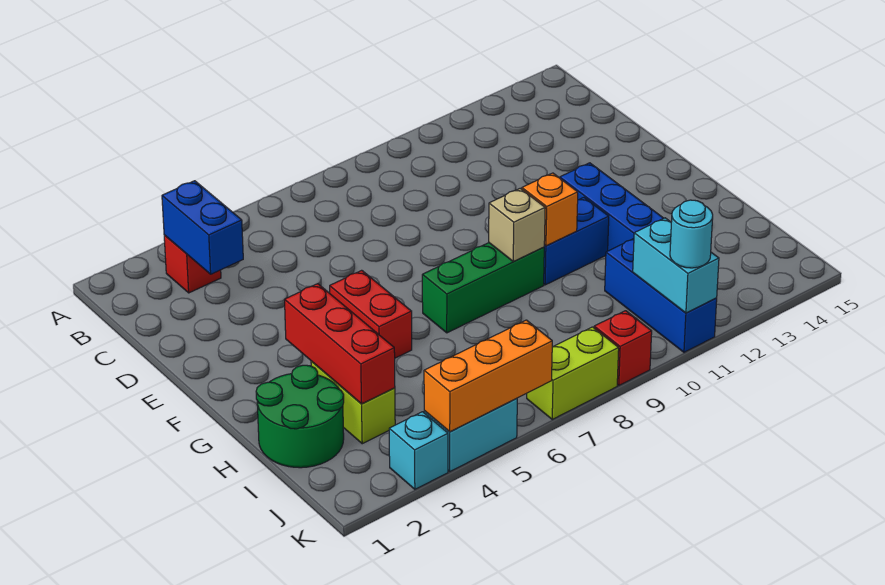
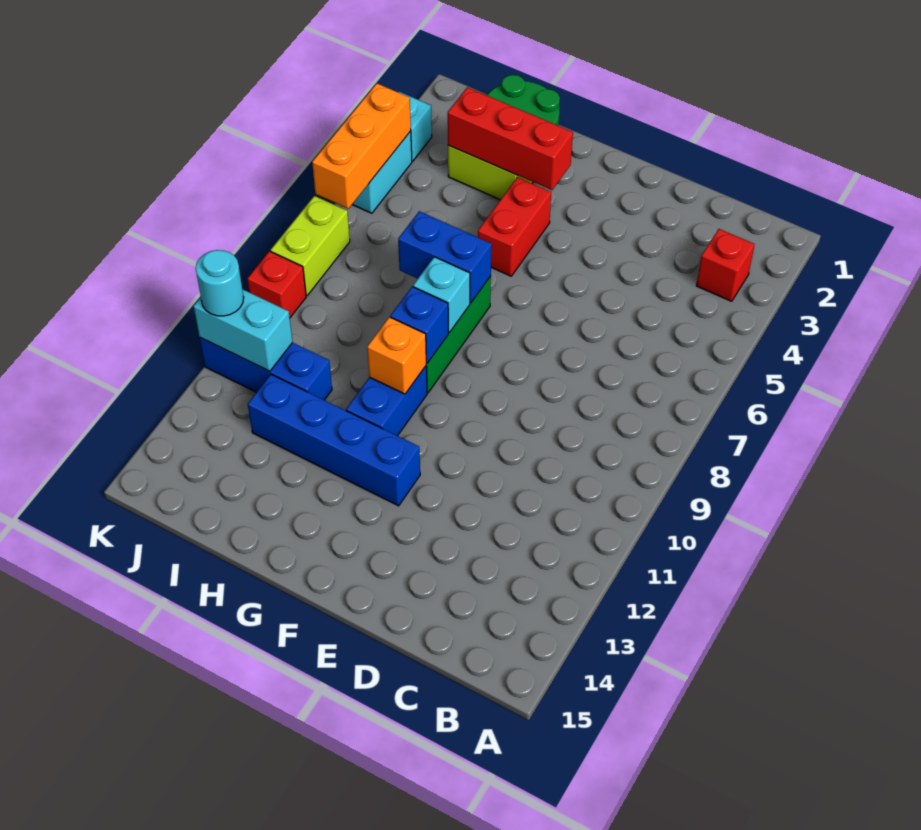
blue brick B3:C3 level 2 -> blue brick G7:H7 level 2
red brick F5:G5 level 1 -> red brick G4:G5 level 1
none -> cyan brick G8 level 2
tan brick G9 level 2 -> blue brick G9 level 2

